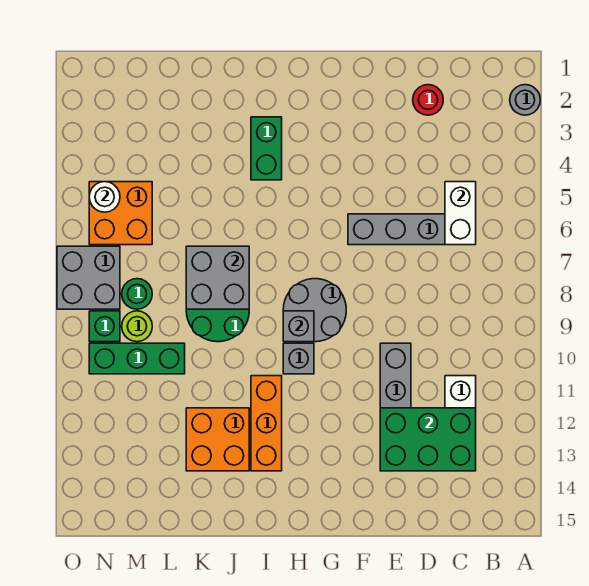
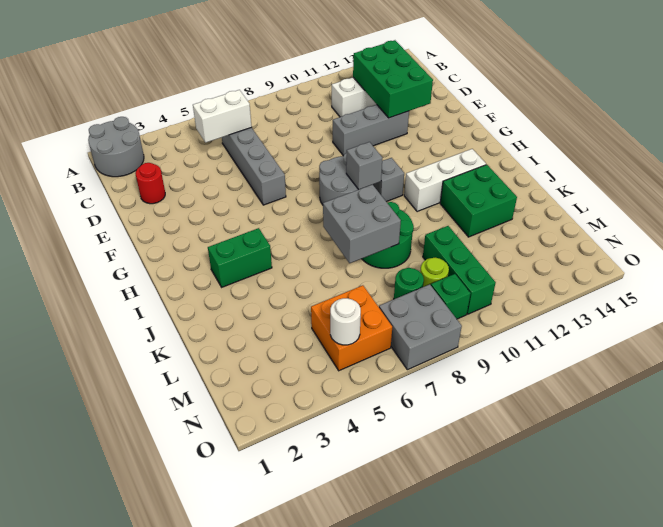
grey round brick A2 level 1 -> grey round brick A1:B2 level 1
orange brick I11:I13 level 1 -> white brick I11:I13 level 1
orange brick J12:K13 level 1 -> green brick J12:K13 level 1

